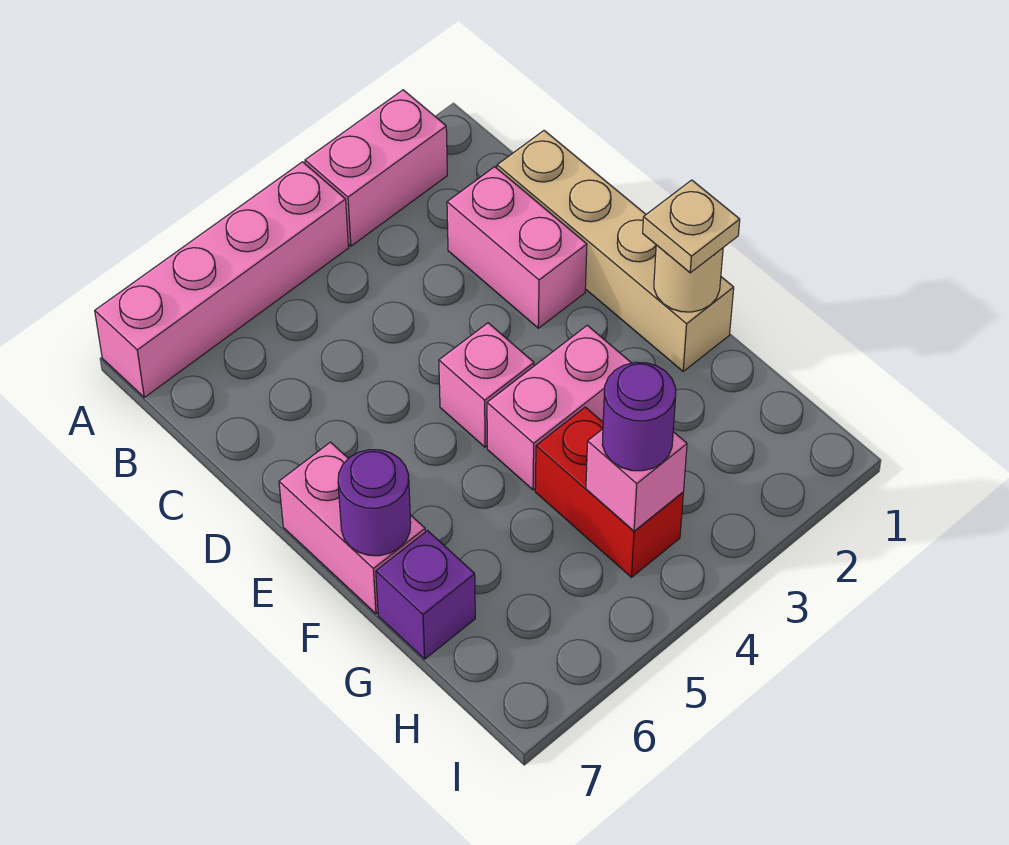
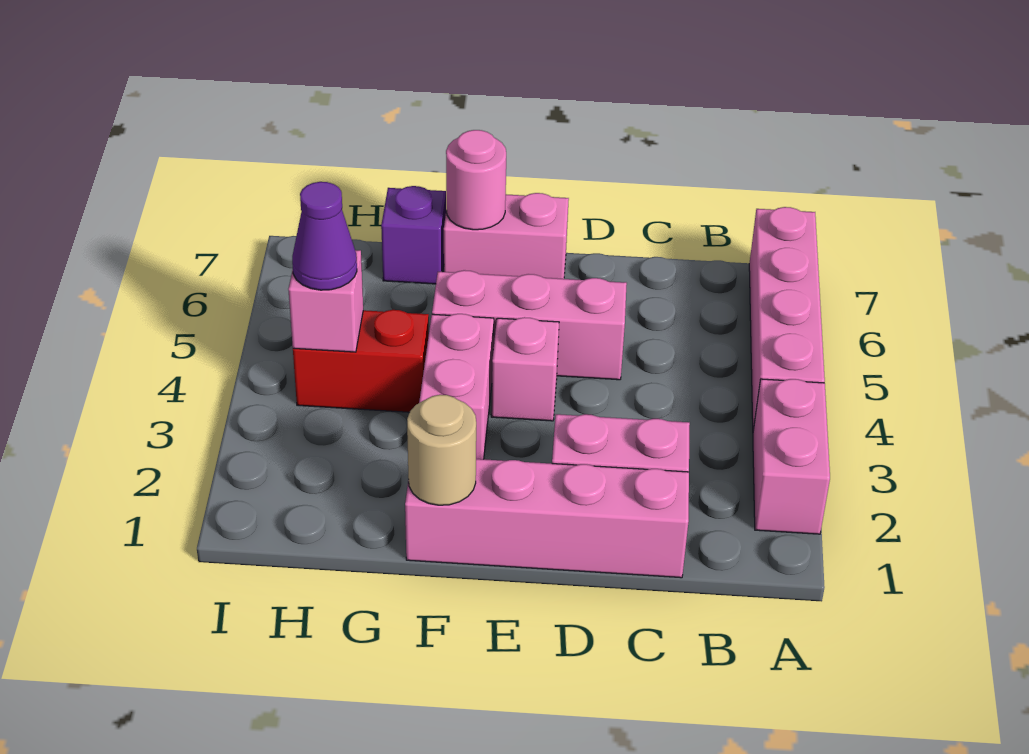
tan brick C1:F1 level 1 -> pink brick C1:F1 level 1
none -> pink brick D5:F5 level 1
tan plate F1 level 3 -> none
purple round brick F7 level 2 -> pink round brick F7 level 2
purple round brick H4 level 3 -> purple cone H4 level 3

